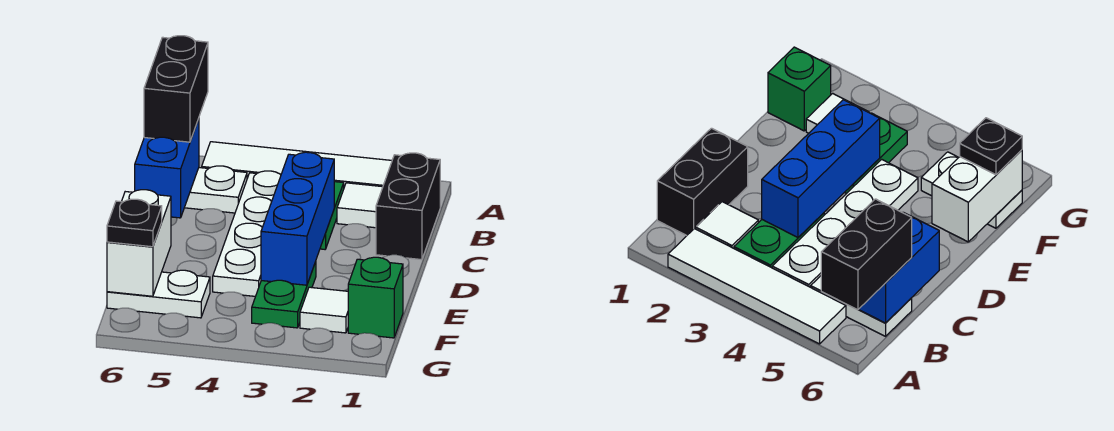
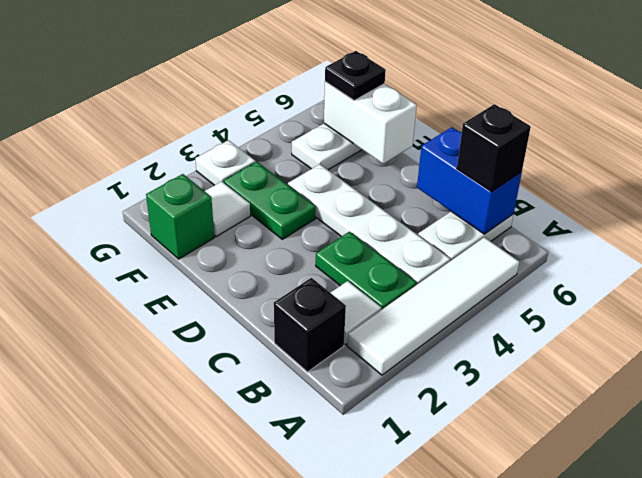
black brick A6:B6 level 3 -> black brick B6 level 3
black brick B1:C1 level 1 -> black brick B1 level 1
blue brick C3:E3 level 2 -> none
none -> white plate G3 level 1

